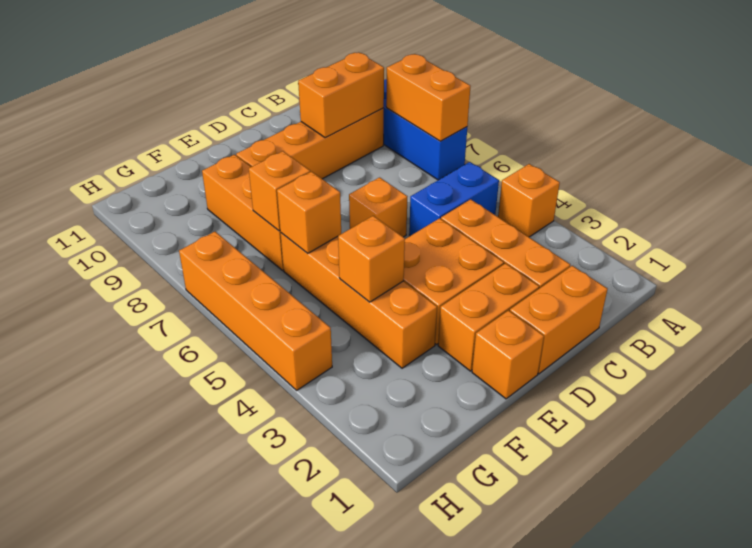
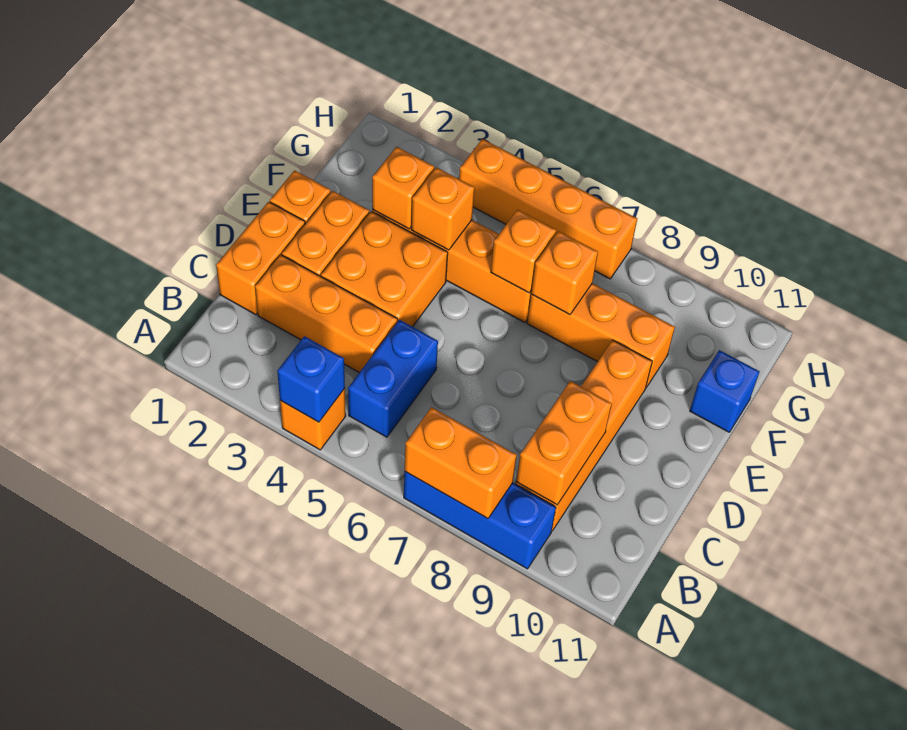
none -> blue brick A4 level 2
orange brick D6 level 1 -> orange brick F3 level 2
none -> blue brick F11 level 1

